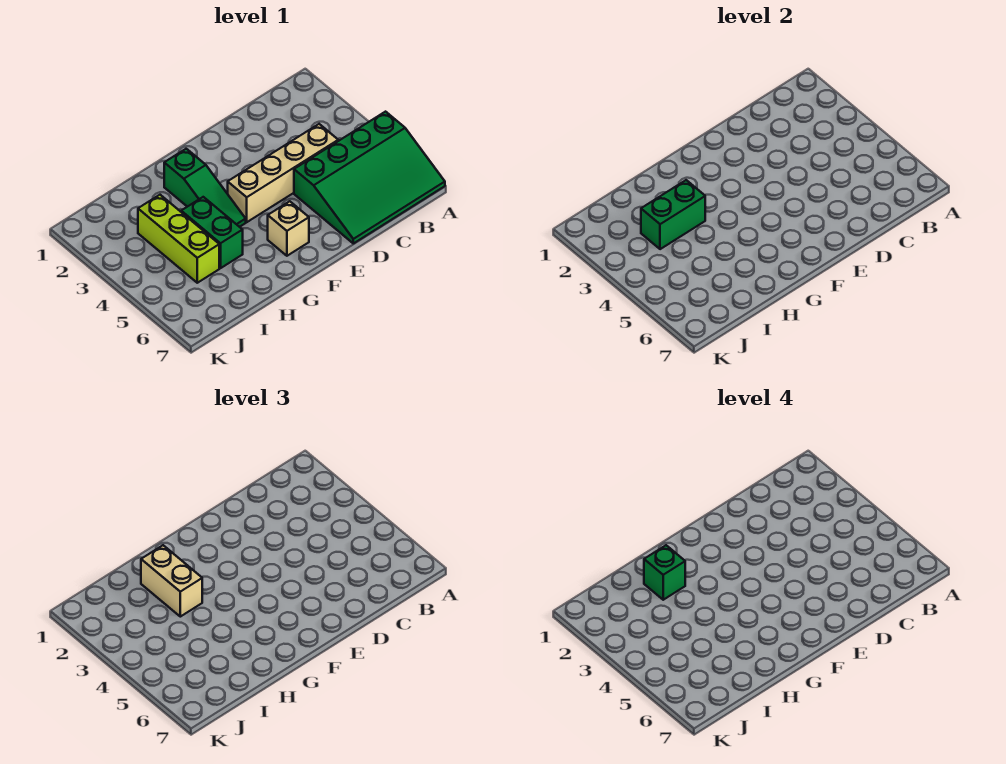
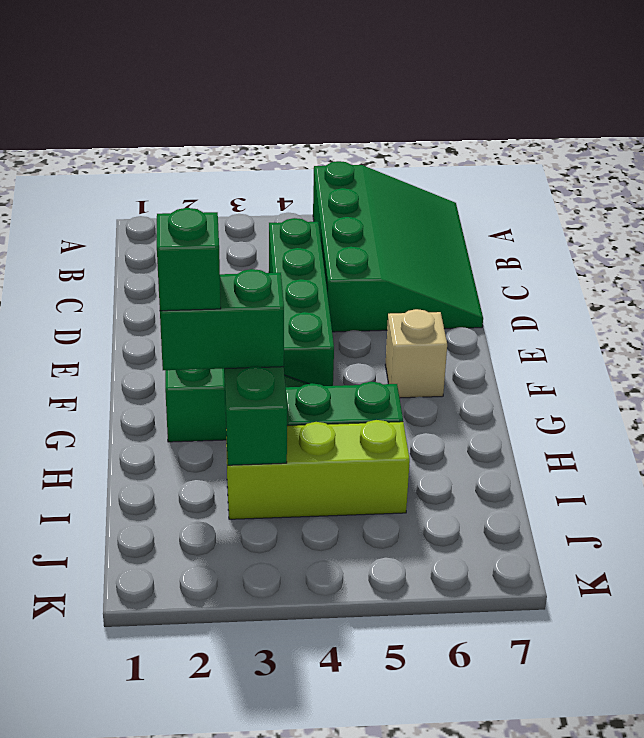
tan brick C4:F4 level 1 -> green brick C4:F4 level 1
tan brick H2:H3 level 3 -> green brick H2:H3 level 3

